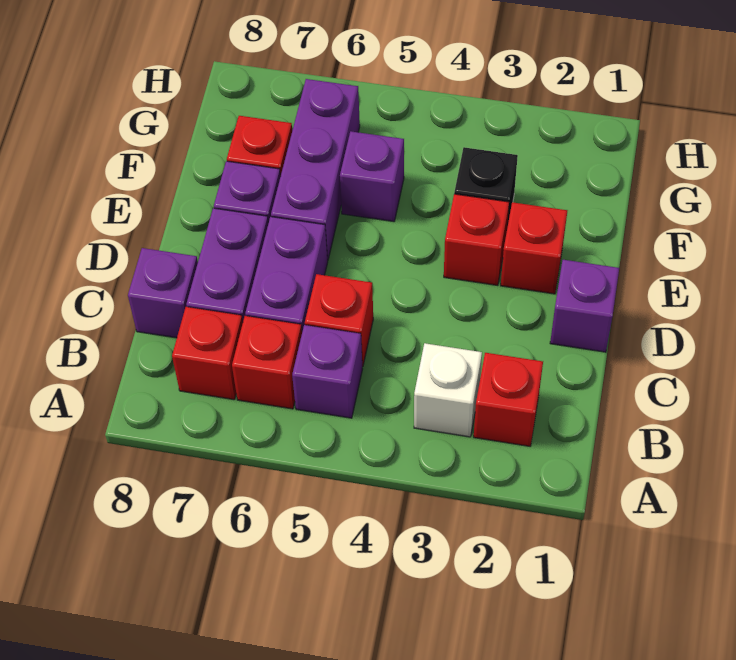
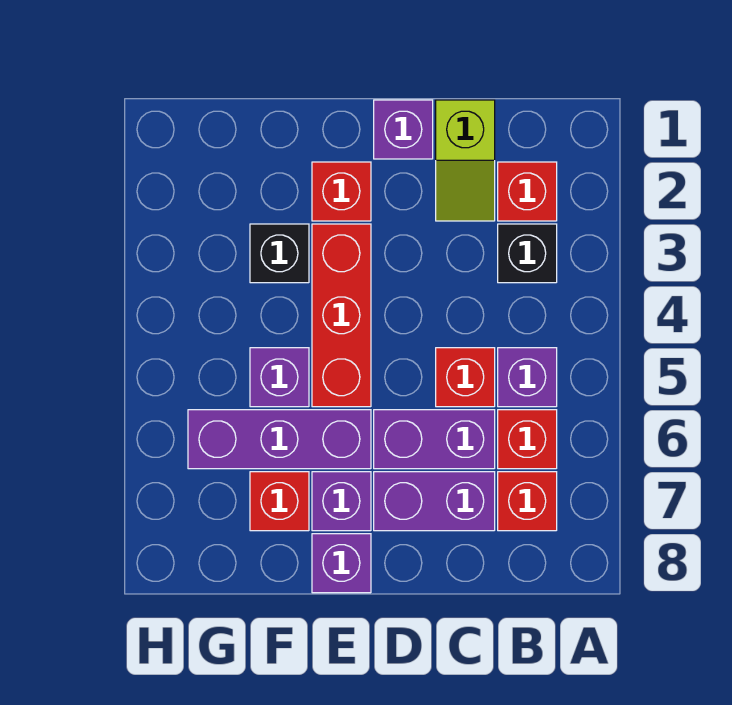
white brick B3 level 1 -> black brick B3 level 1
none -> lime slope C1:C2 level 1 top 1
purple brick C8 level 1 -> purple brick E8 level 1
red brick E3 level 1 -> red brick E3:E5 level 1

